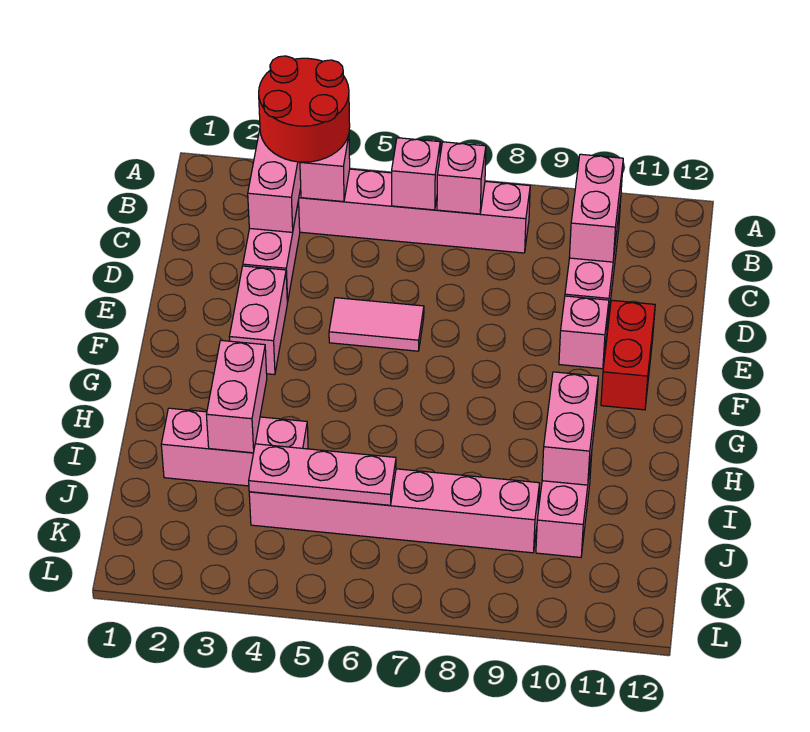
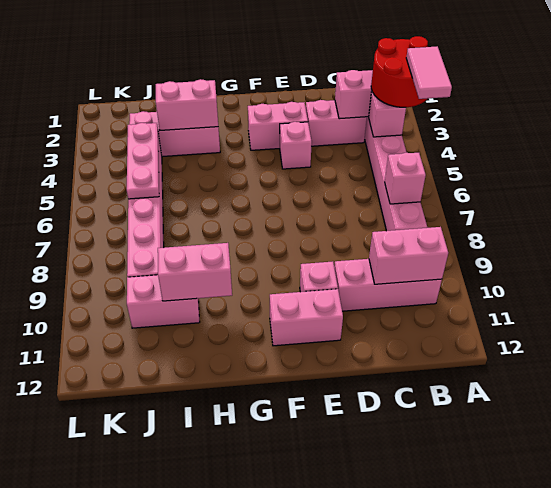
pink brick B6 level 2 -> pink brick E4 level 1
pink tile E5:E6 level 1 -> pink tile A4:A5 level 4
red brick E11:F11 level 1 -> pink brick E11:F11 level 1
pink brick I2:I4 level 1 -> pink brick H3:J3 level 1

